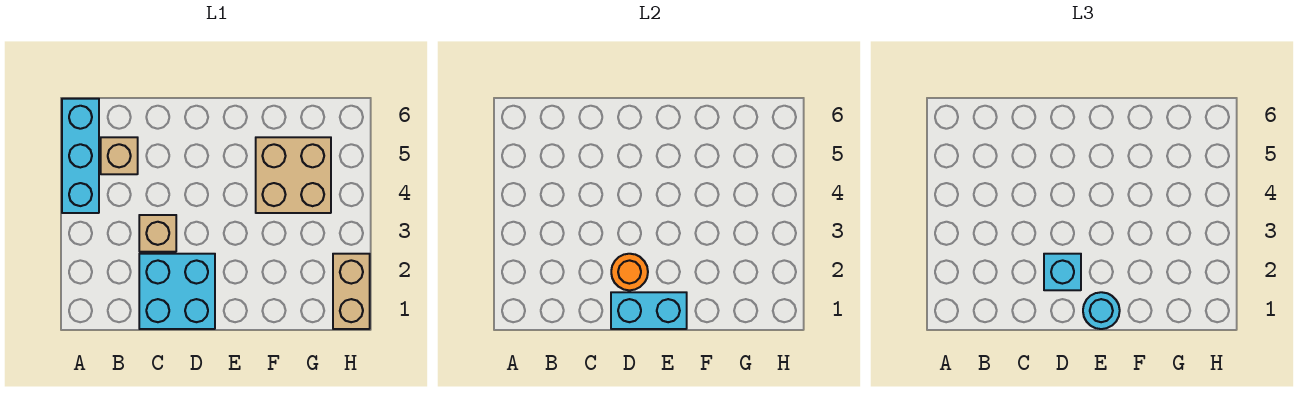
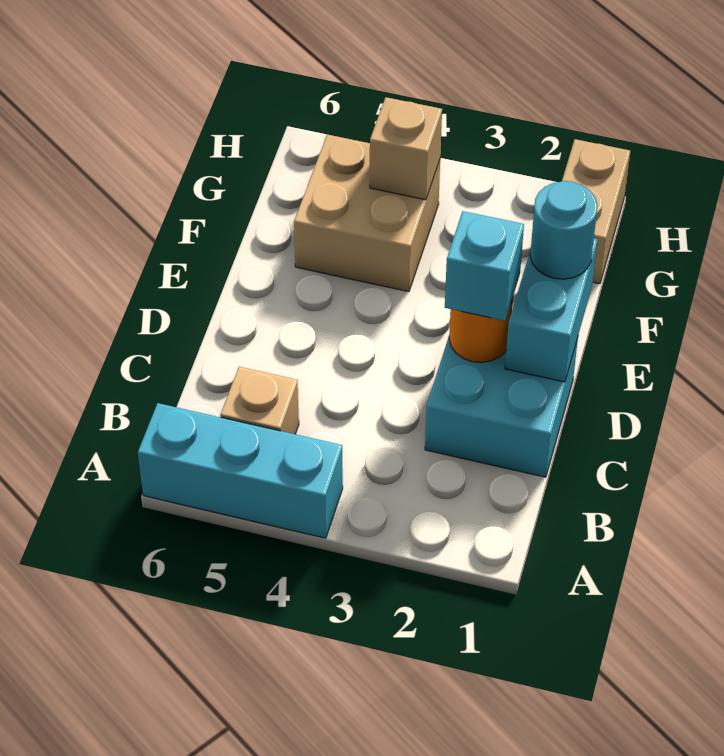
tan brick C3 level 1 -> tan brick G4 level 2
tan brick H1:H2 level 1 -> tan brick G1:H1 level 1

